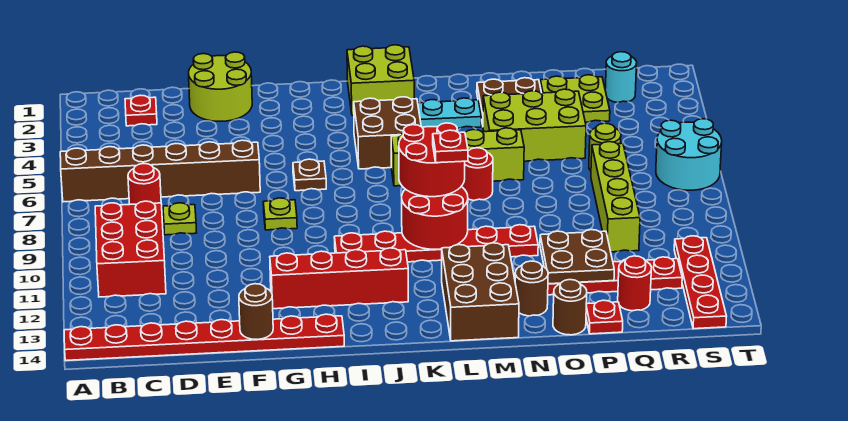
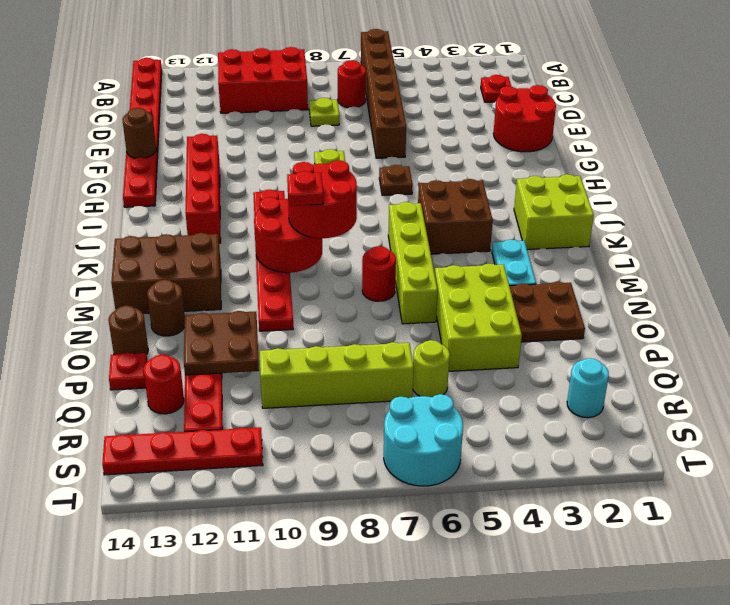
lime round brick E1:F2 level 1 -> red round brick E1:F2 level 1
lime plate P2:Q3 level 1 -> none

